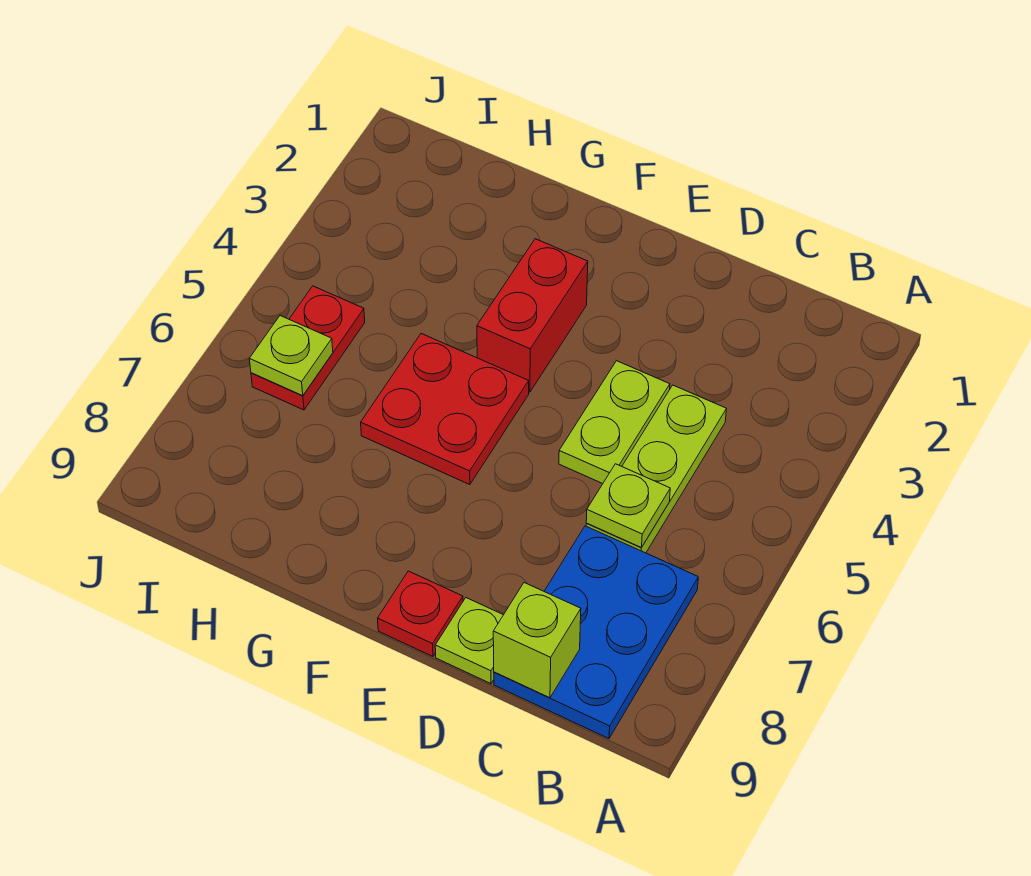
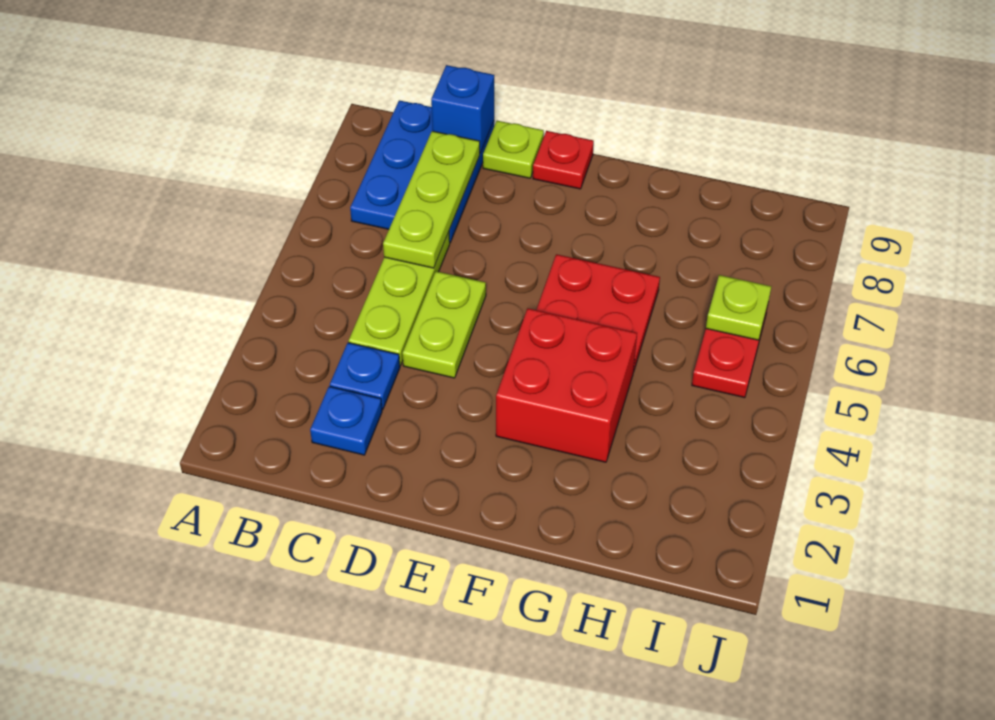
none -> blue plate C2 level 1
none -> blue plate C3 level 1
lime plate C6 level 2 -> lime plate C6:C8 level 2
lime brick C9 level 2 -> blue brick C9 level 2
red brick F3:F4 level 1 -> red brick F3:G4 level 1

